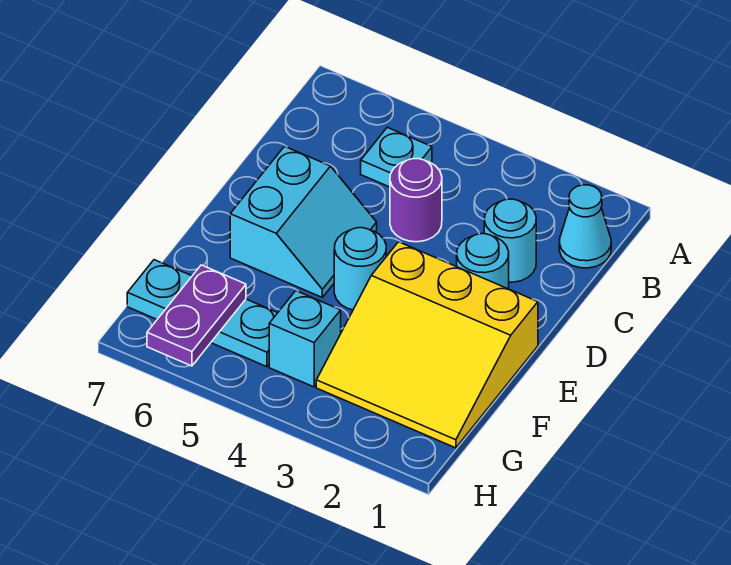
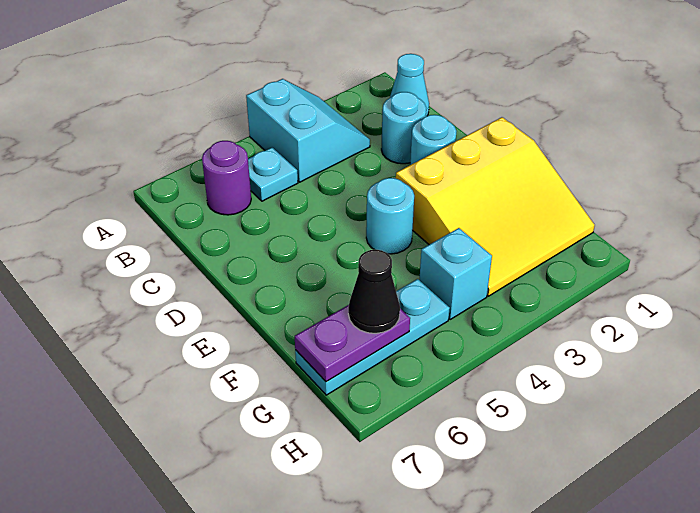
purple round brick C4 level 1 -> purple round brick B6 level 1
cyan slope D5:E6 level 1 top 6 -> cyan slope A3:B4 level 1 top 4
purple plate G6:H6 level 2 -> purple plate G6:G7 level 2
none -> black cone G6 level 3

